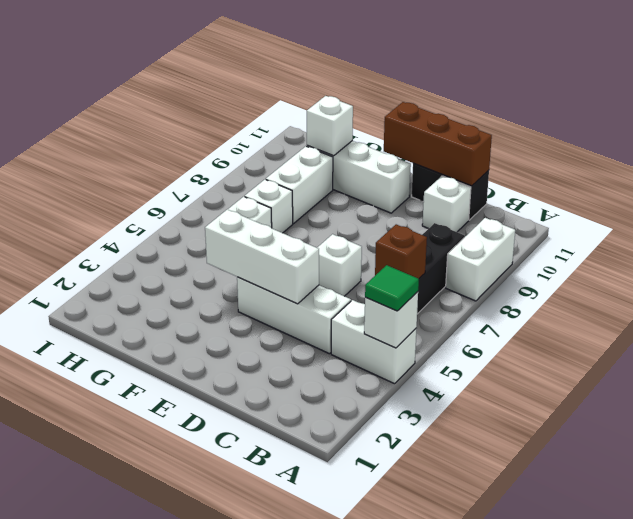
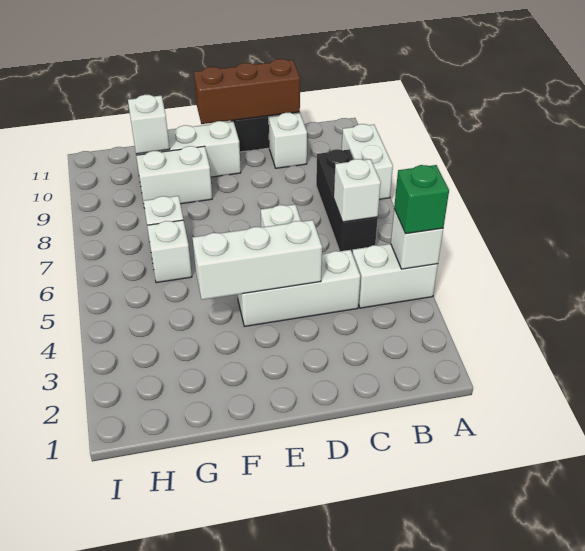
green tile A4 level 3 -> green brick A4 level 3
brown brick B6 level 2 -> white brick B6 level 2
white brick G8:G9 level 1 -> white brick F9:G9 level 1

